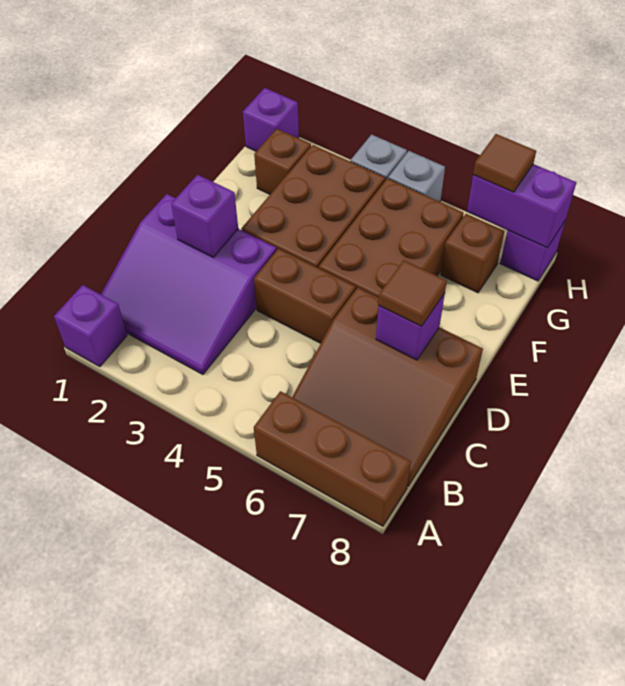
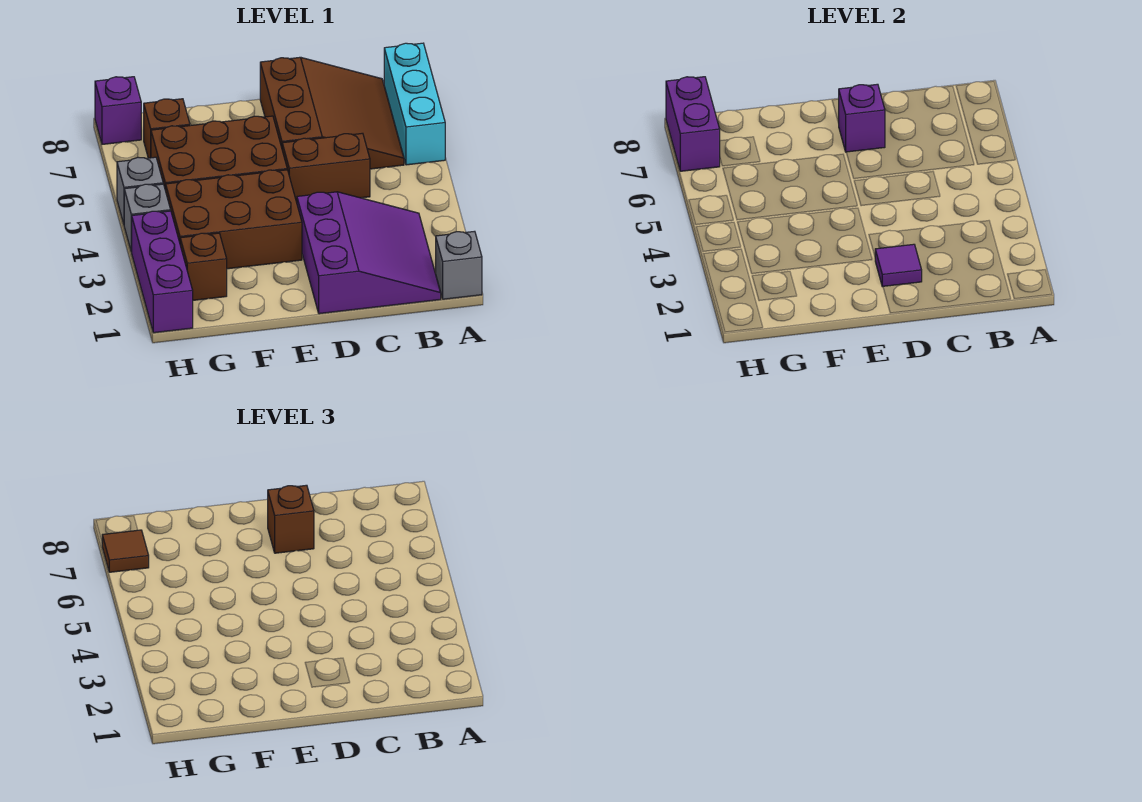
purple brick A1 level 1 -> grey brick A1 level 1
brown brick A6:A8 level 1 -> cyan brick A6:A8 level 1
purple brick D2 level 2 -> purple tile D2 level 2
brown brick D4:D5 level 1 -> brown brick C5:D5 level 1
brown tile D7 level 3 -> brown brick D7 level 3
purple brick H1 level 1 -> purple brick H1:H3 level 1

